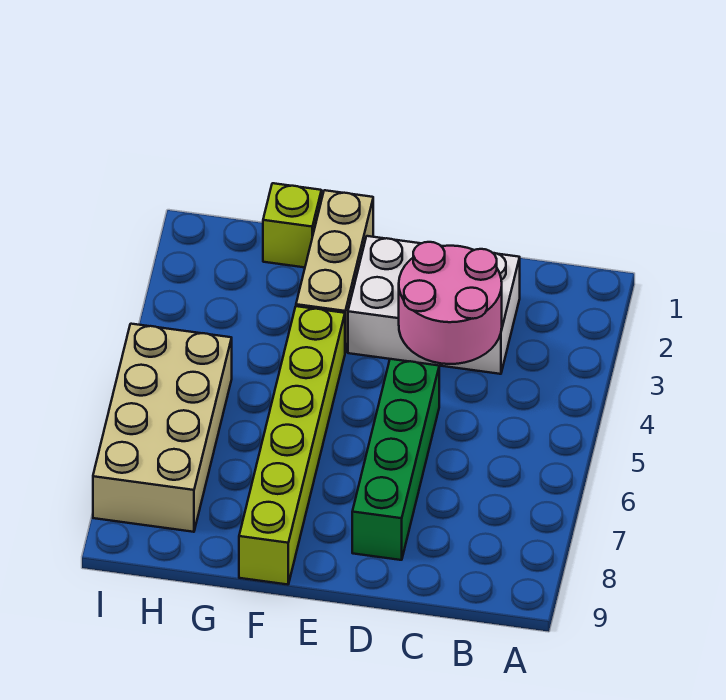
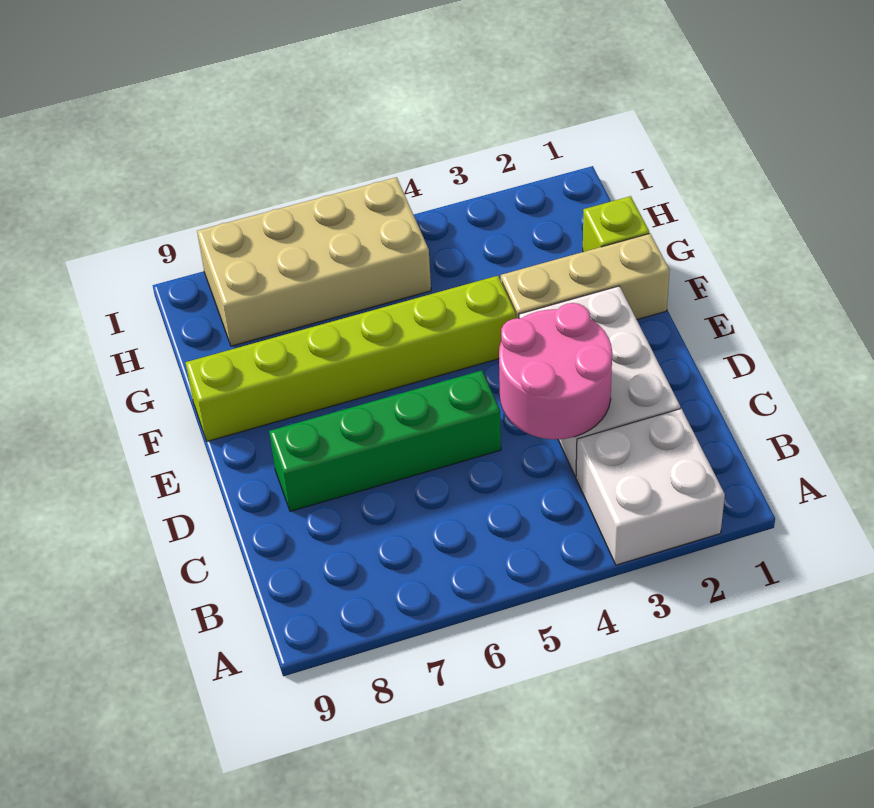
none -> white brick A2:B3 level 1

